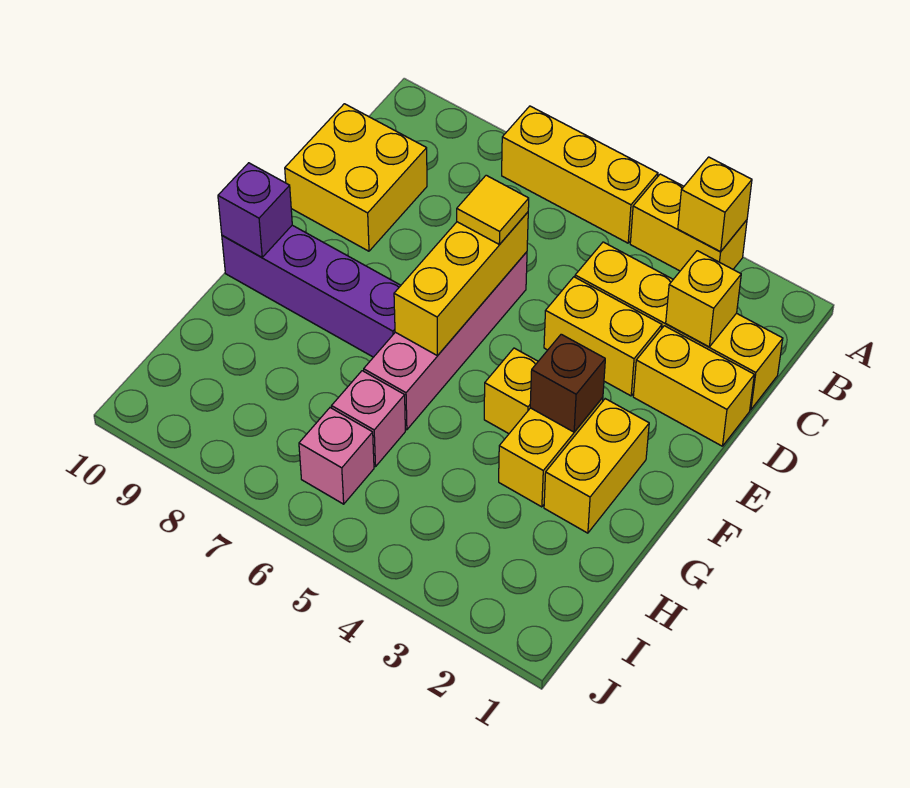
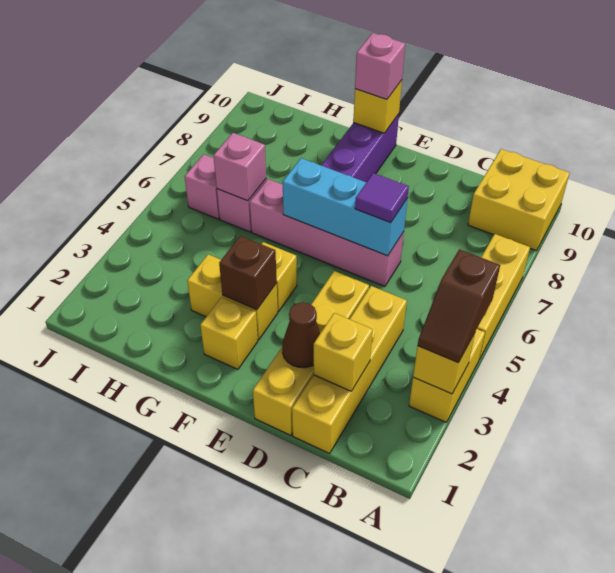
none -> brown slope A3:A4 level 3 top 4
yellow brick C9:D10 level 1 -> yellow brick A9:B10 level 1
none -> brown cone D2 level 2
yellow brick D6:F6 level 2 -> cyan brick D6:F6 level 2
yellow tile D6 level 3 -> purple tile D6 level 3
yellow brick F2:G2 level 1 -> yellow brick F2 level 1
purple brick F10 level 2 -> yellow brick F10 level 2
none -> pink brick F10 level 3
none -> pink brick H6 level 2

